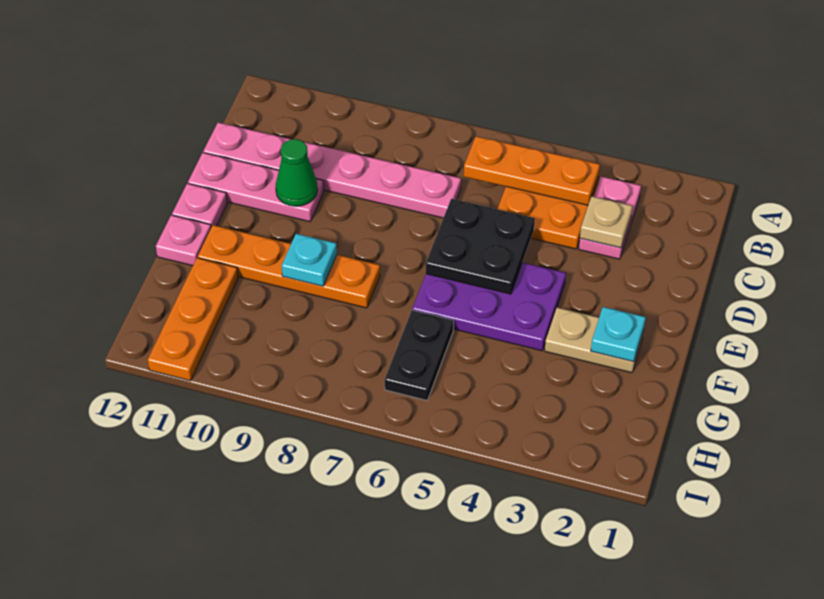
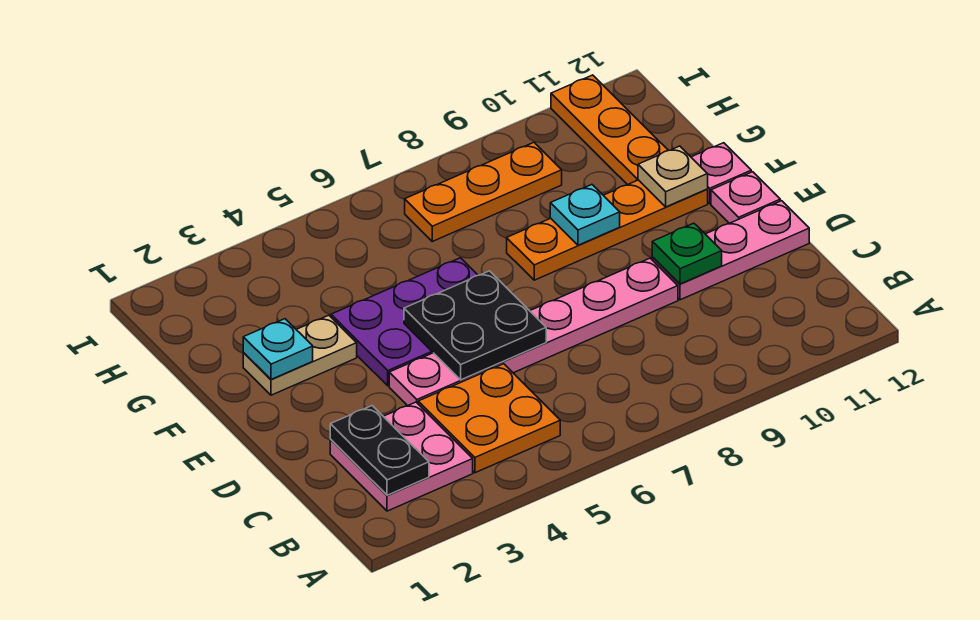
pink plate B3:C3 level 1 -> pink plate B2:C3 level 1
orange plate B4:B6 level 2 -> orange plate H7:H9 level 1
tan plate C3 level 2 -> tan plate F11 level 2
pink plate C7:C12 level 1 -> pink plate D4:D9 level 1
green cone D10 level 2 -> green plate D10 level 2
black plate G6:H6 level 1 -> black plate B2:C2 level 2

